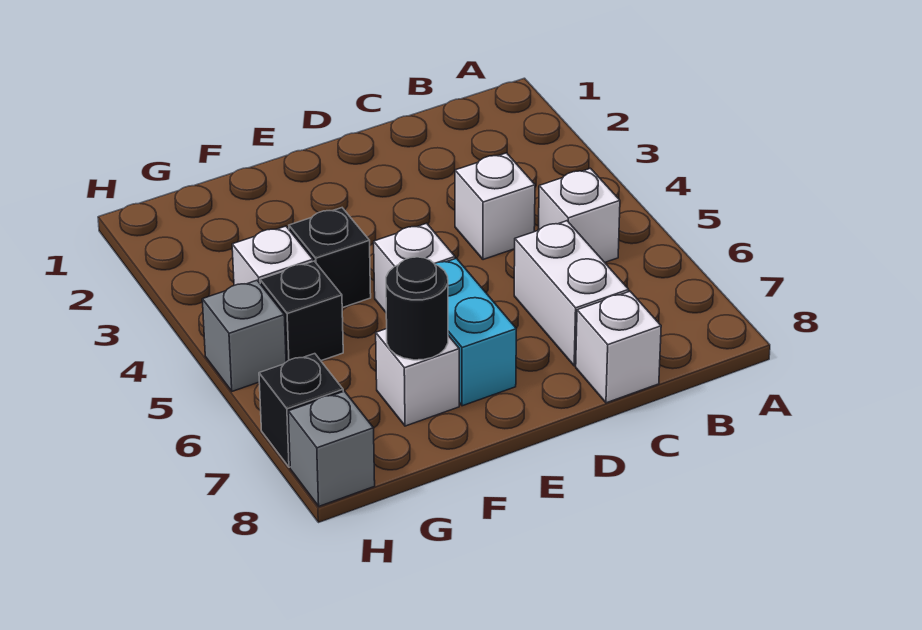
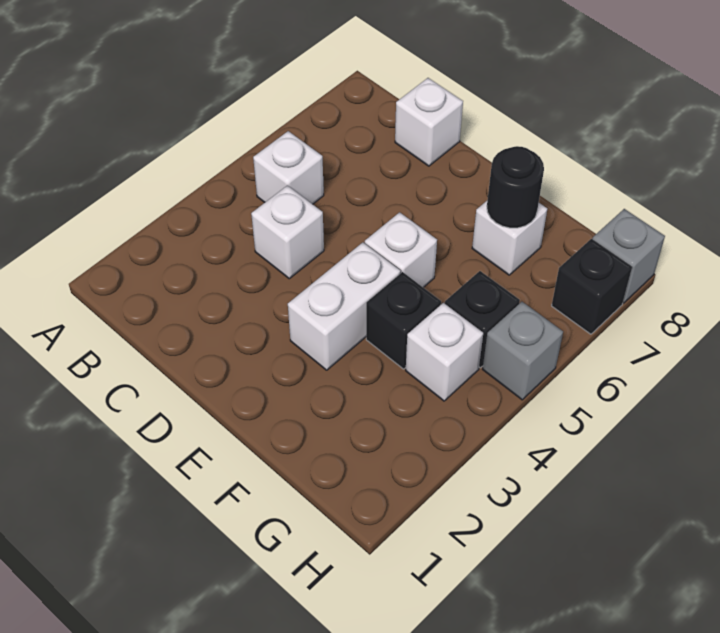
white brick C6:C7 level 1 -> white brick E3:E4 level 1
cyan brick E6:E7 level 1 -> none

